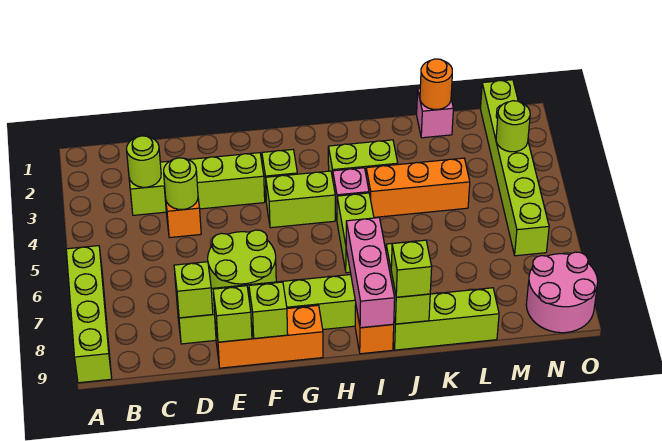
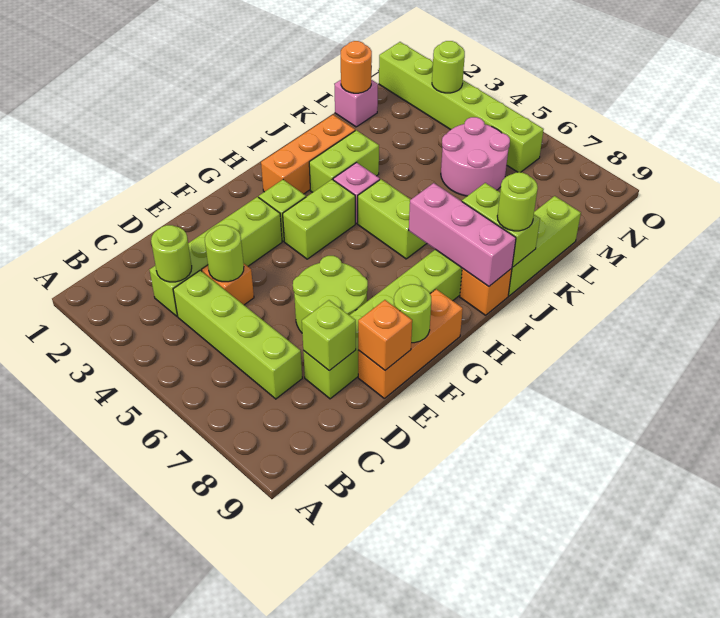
lime brick A6:A9 level 1 -> lime brick C4:C7 level 1
lime brick E9 level 2 -> orange brick E9 level 2
lime brick F9 level 2 -> lime round brick F9 level 2
orange brick J4:L4 level 1 -> orange brick H2:J2 level 1
lime brick J9 level 3 -> lime round brick J9 level 3
pink round brick N8:O9 level 1 -> pink round brick L5:M6 level 1

